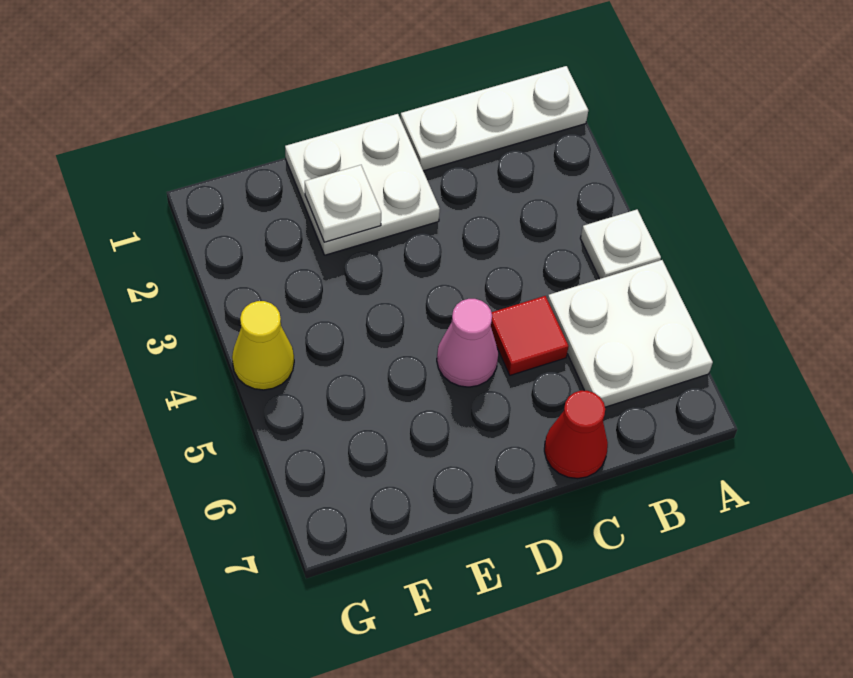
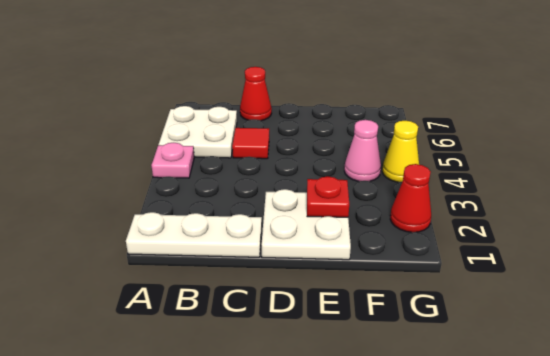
white plate A4 level 1 -> pink plate A4 level 1
pink cone D5 level 1 -> pink cone F4 level 1
white plate E2 level 2 -> red plate E2 level 2
none -> red cone G2 level 1

